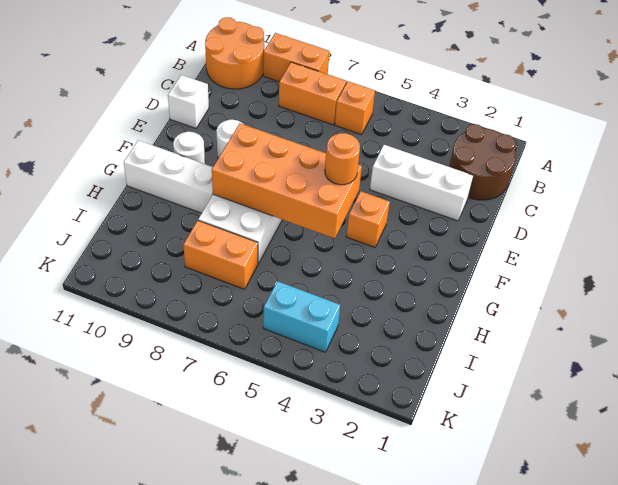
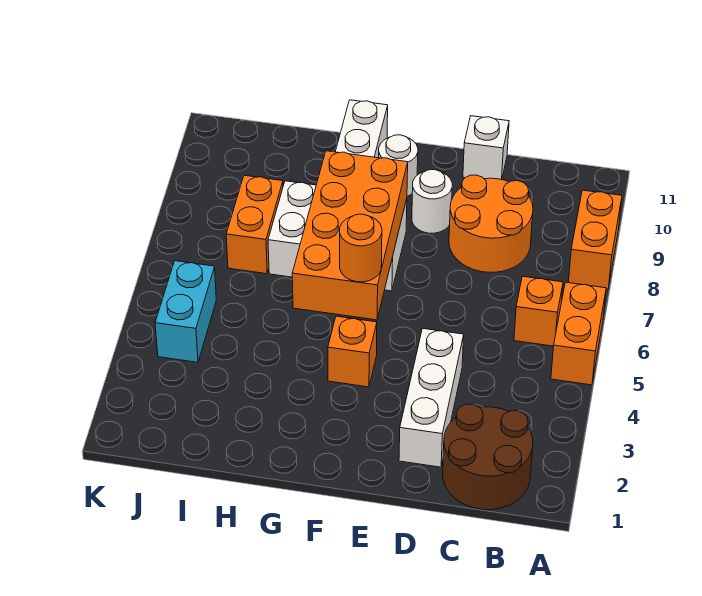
orange round brick A10:B11 level 1 -> orange round brick C8:D9 level 1
orange brick B7:B8 level 1 -> orange brick A5:A6 level 1

